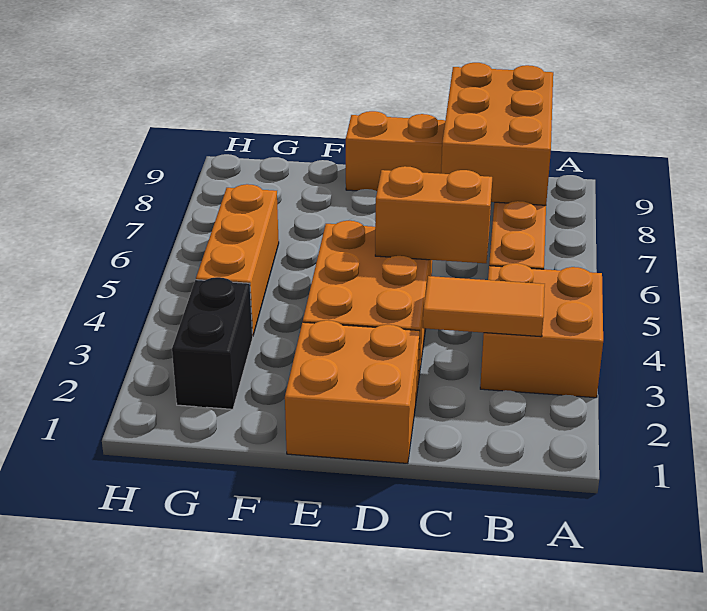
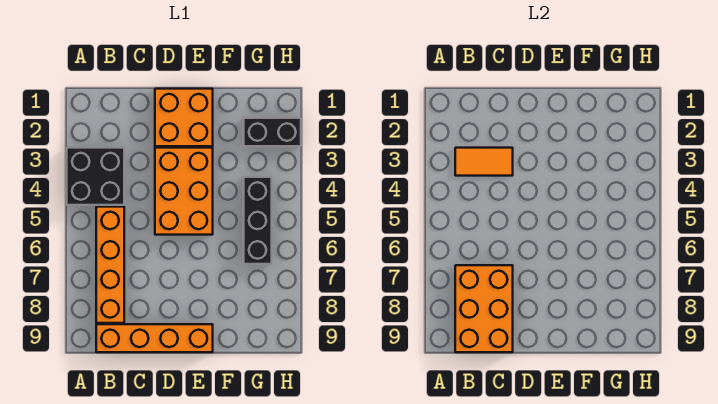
orange brick A3:B4 level 1 -> black brick A3:B4 level 1
orange brick C5:D5 level 2 -> none
black brick G2:G3 level 1 -> black brick G2:H2 level 1
orange brick G4:G6 level 1 -> black brick G4:G6 level 1

